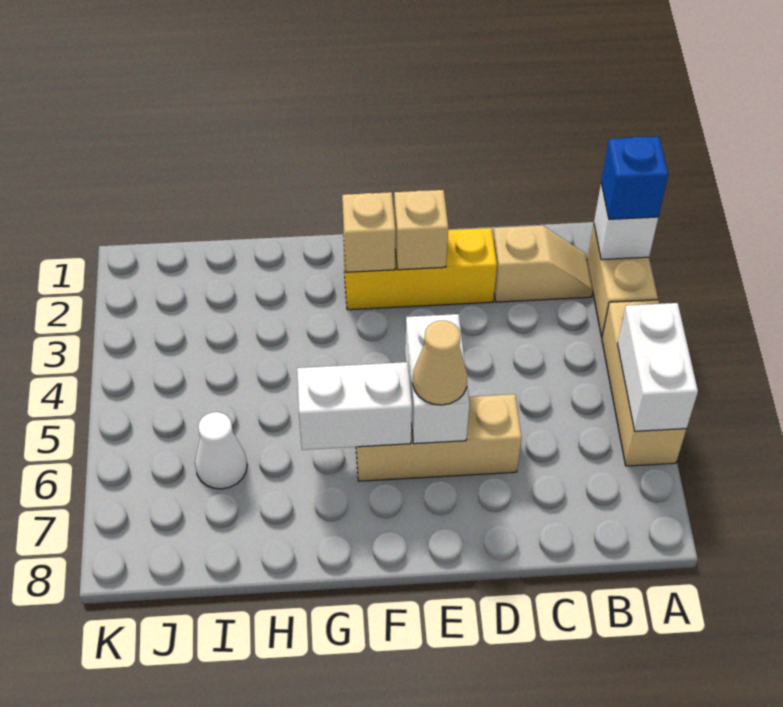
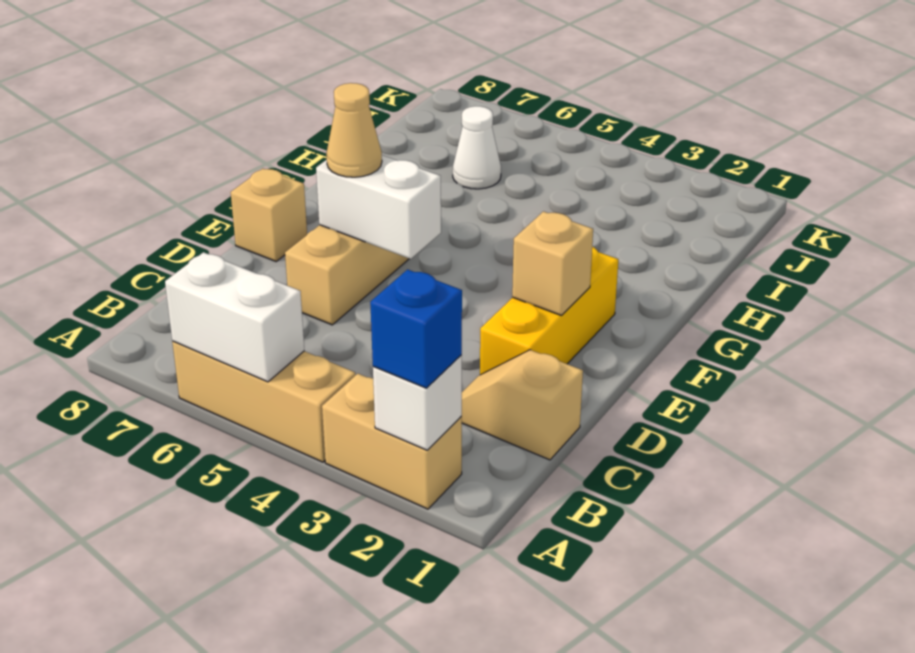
tan slope B2:C2 level 1 top C -> tan slope C1:C2 level 1 top 1
tan brick F2 level 2 -> tan brick E8 level 1
white brick F6:G6 level 2 -> none

